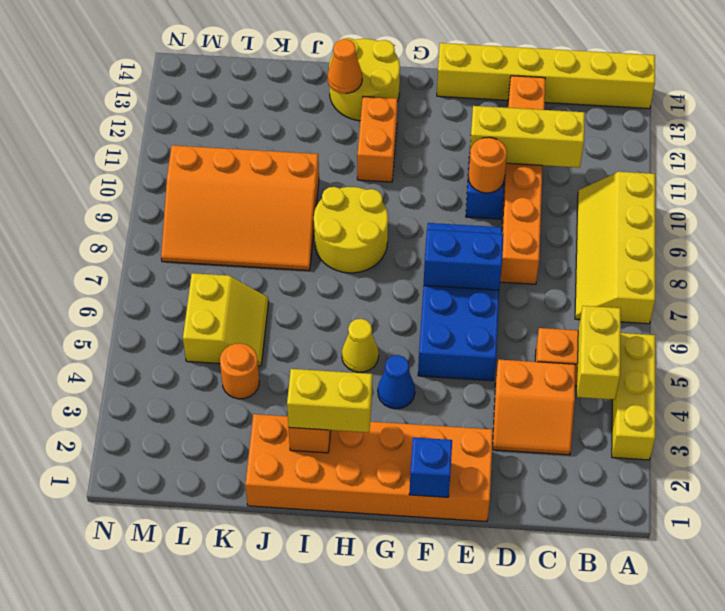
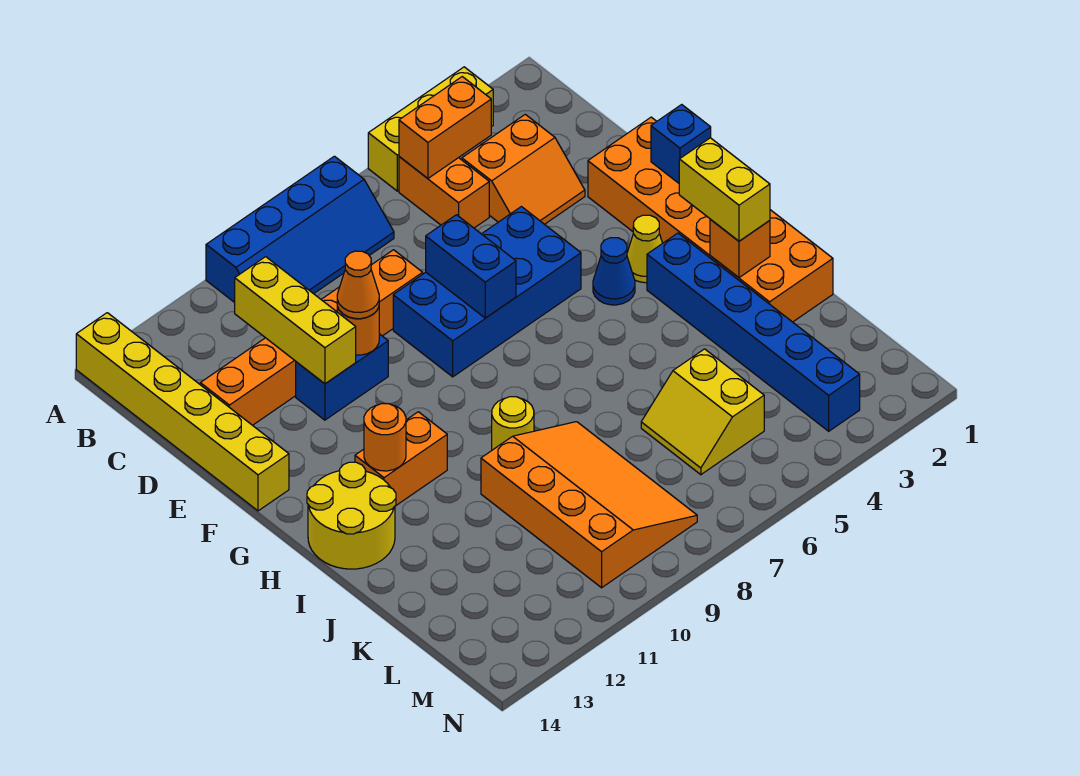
yellow slope A7:B10 level 1 top A -> blue slope A7:B10 level 1 top A
yellow brick B4:B5 level 2 -> orange brick B4:B5 level 2
orange slope C3:D4 level 1 top 4 -> orange slope C3:D4 level 1 top C
none -> blue brick H3:M3 level 1
yellow cone H5 level 1 -> yellow cone G3 level 1
yellow round brick H8:I9 level 1 -> yellow round brick I9 level 1
orange cone I13 level 2 -> orange cone E10 level 3
orange round brick K4 level 1 -> orange round brick H12 level 2
yellow slope K5:L6 level 1 top L -> yellow slope K5:L6 level 1 top 5

